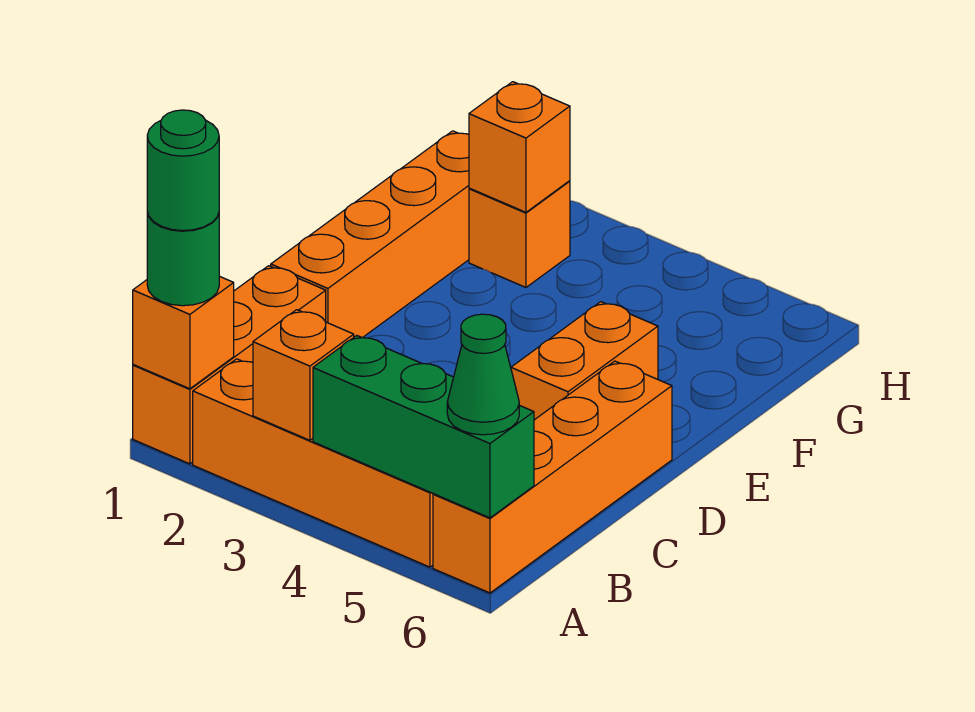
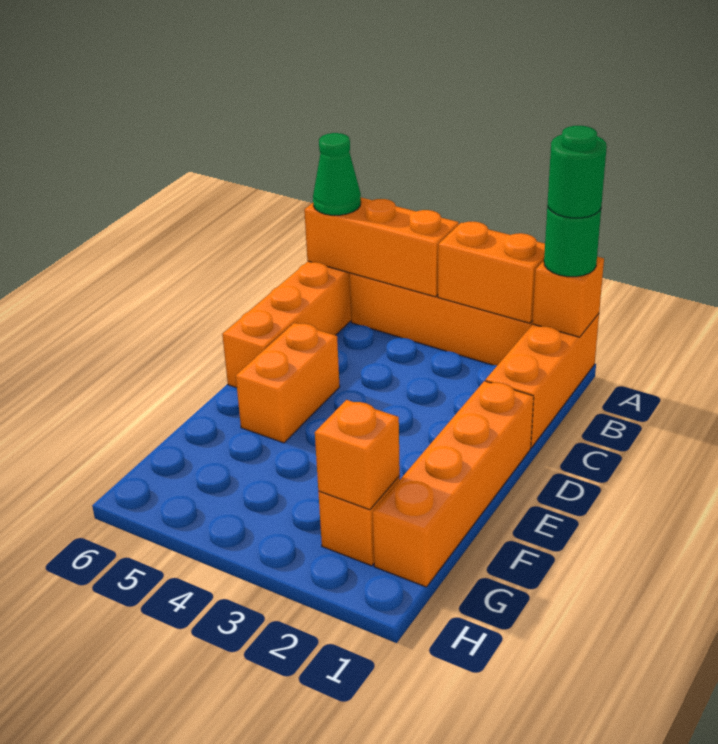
orange brick A3 level 2 -> orange brick A2:A3 level 2
green brick A4:A6 level 2 -> orange brick A4:A6 level 2

